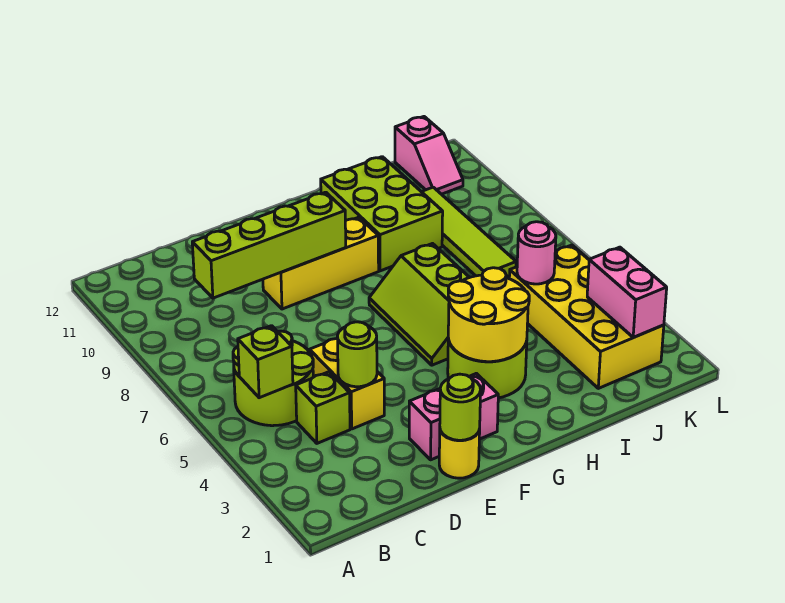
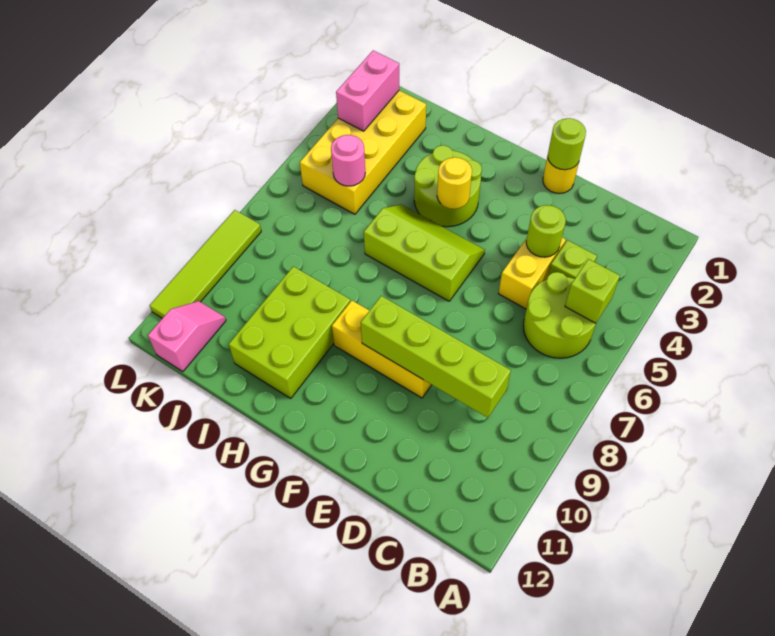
pink brick E2:F2 level 1 -> none
yellow round brick G3:H4 level 2 -> yellow round brick G4 level 2
lime slope G5:H7 level 1 top H -> lime slope F5:H6 level 1 top 6
lime tile J7:J10 level 1 -> lime tile L8:L11 level 1

